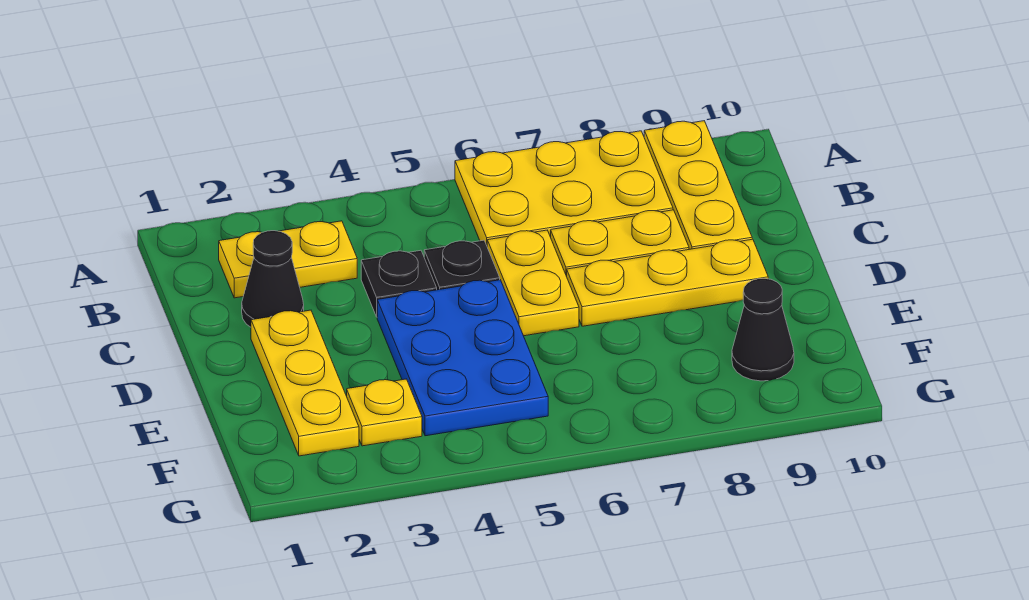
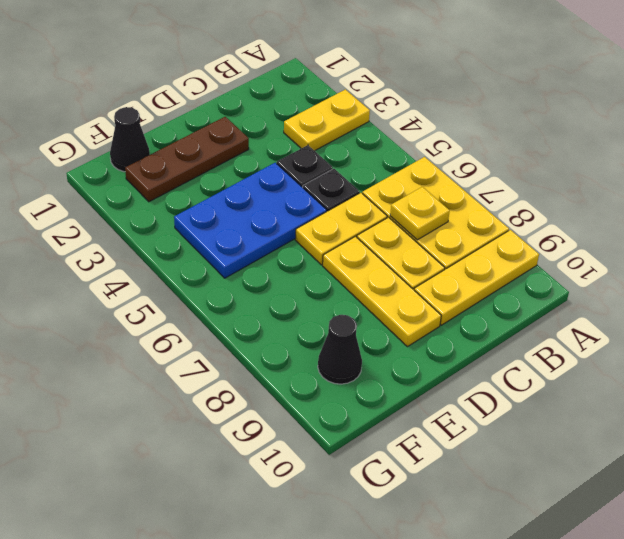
yellow plate B2:B3 level 1 -> yellow plate A3:B3 level 1
black cone C2 level 1 -> black cone F1 level 1
yellow plate D2:F2 level 1 -> brown plate D2:F2 level 1
yellow plate F3 level 1 -> yellow plate B7 level 2

